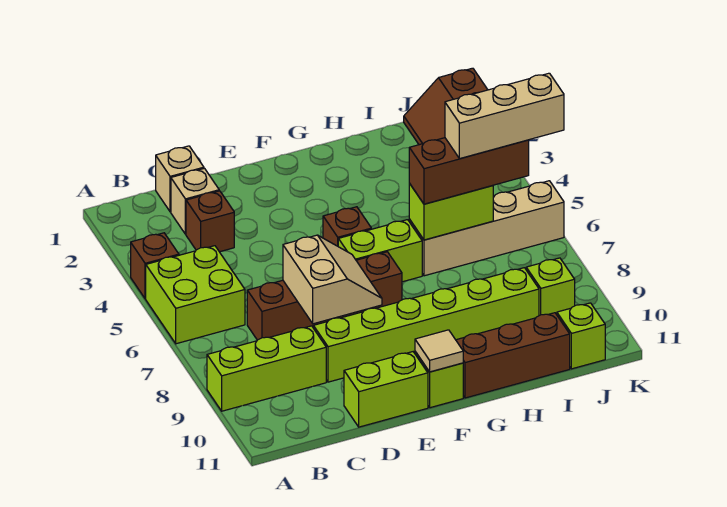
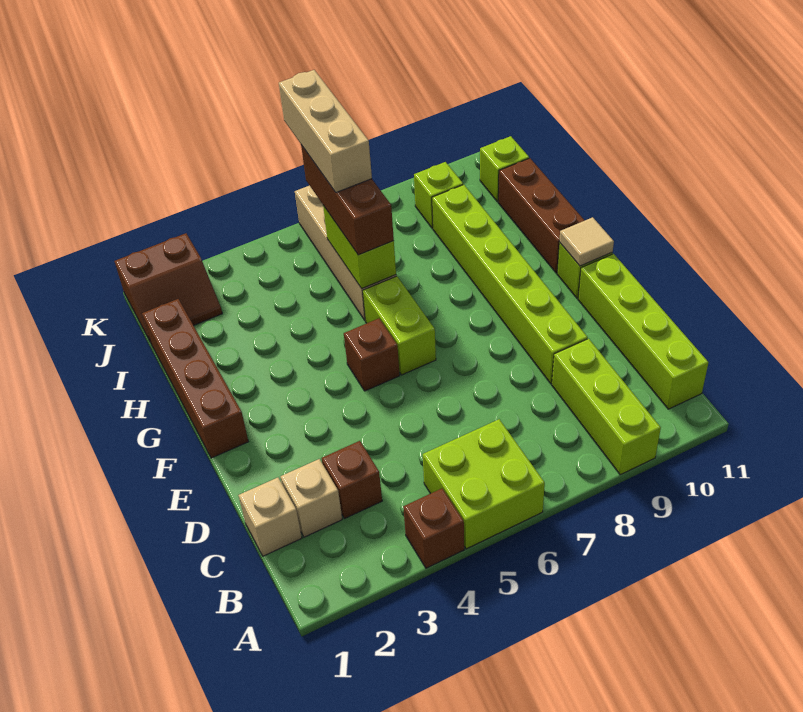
brown brick C7:F7 level 1 -> brown brick F1:I1 level 1
tan slope D7:E8 level 2 top D -> none
lime brick D11:E11 level 1 -> lime brick B11:E11 level 1

